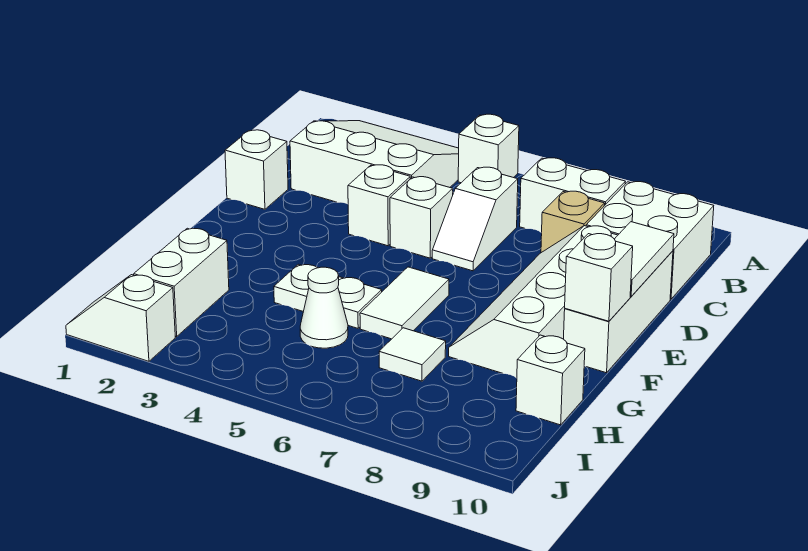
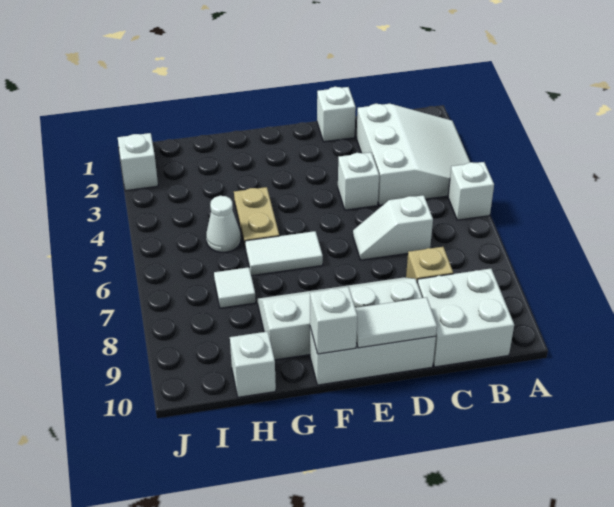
white brick B7:B8 level 1 -> none
white brick D5 level 1 -> none
white plate G4:G5 level 1 -> tan plate G4:G5 level 1
white brick H2:I2 level 1 -> none

